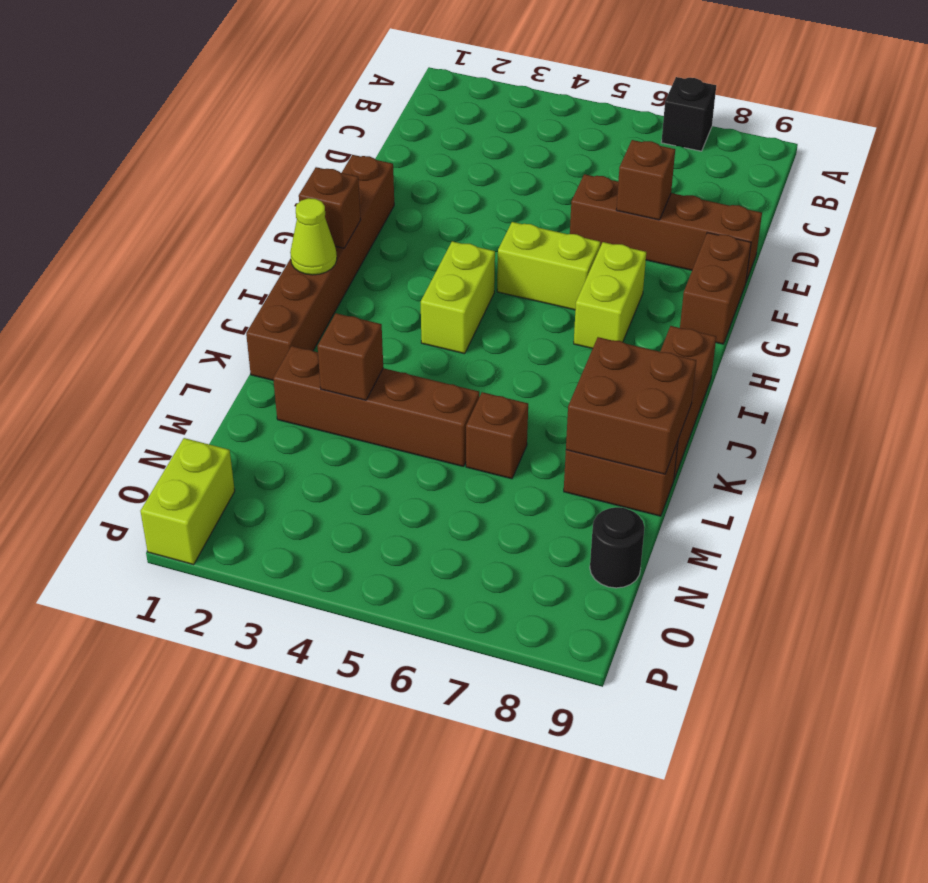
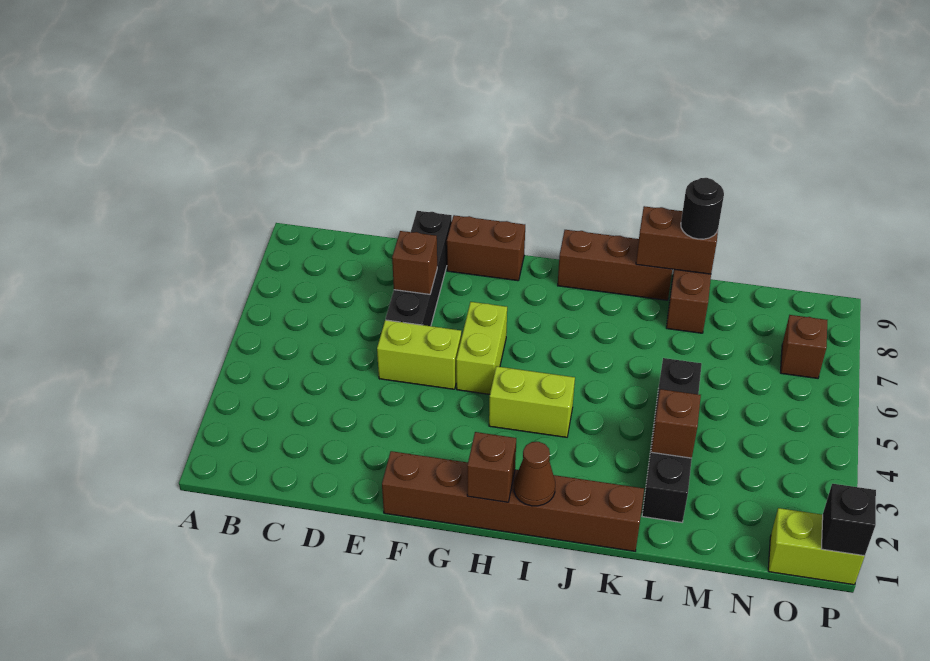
black brick A7 level 1 -> black brick P1 level 2
brown brick E6:E9 level 1 -> black brick E6:E9 level 1
lime brick G7:H7 level 1 -> lime brick E5:F5 level 1
lime cone I1 level 2 -> brown cone I1 level 2
brown brick K8:L9 level 2 -> brown brick K9:L9 level 2
brown brick L2:L5 level 1 -> black brick L2:L5 level 1
brown brick L6 level 1 -> brown brick O7 level 1
black round brick N9 level 1 -> black round brick L9 level 3

